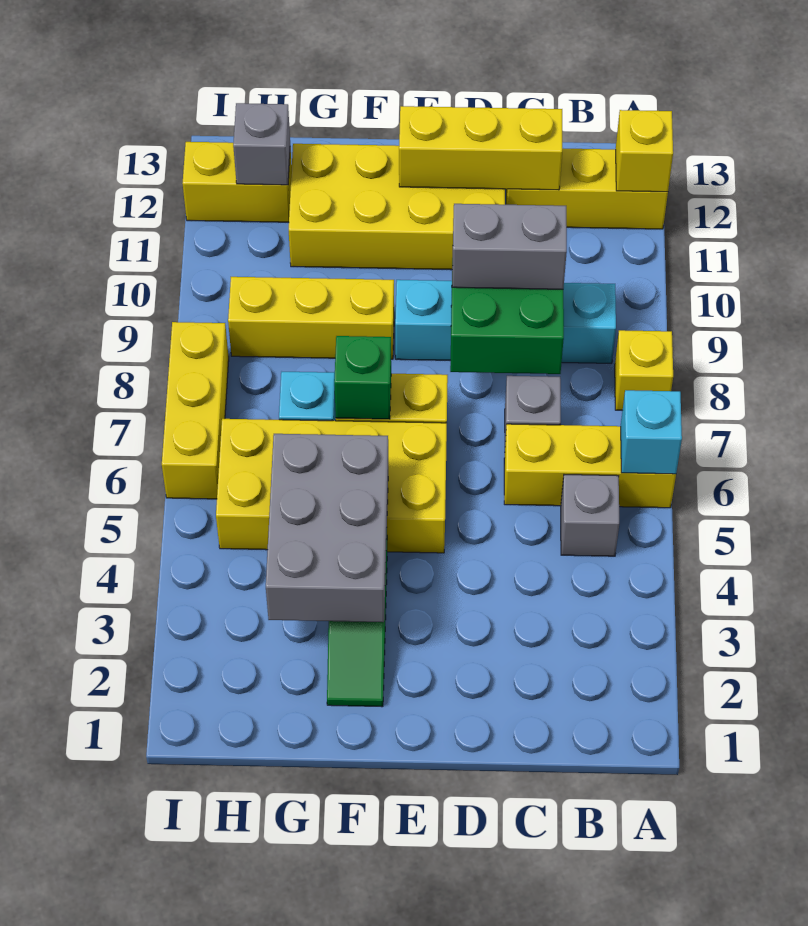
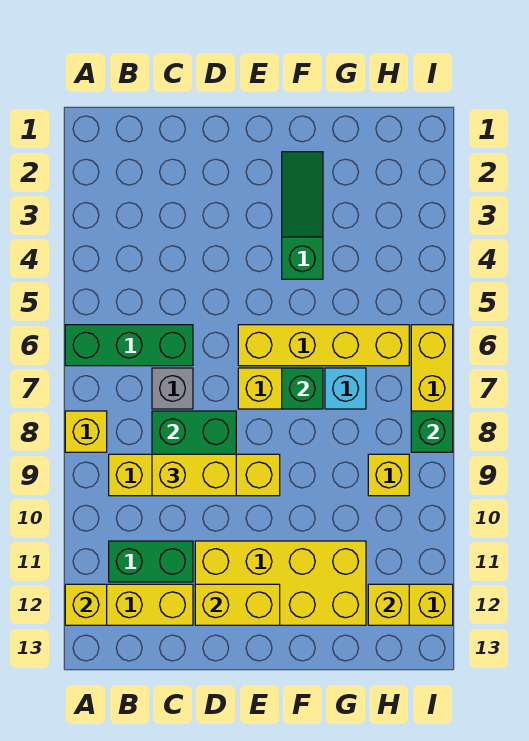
yellow brick A6:C6 level 1 -> green brick A6:C6 level 1
cyan brick A6 level 2 -> none
grey brick B5 level 1 -> none
cyan brick B9:E9 level 1 -> yellow brick B9:E9 level 1
none -> green brick B11:C11 level 1
grey brick C9:D9 level 3 -> yellow brick C9:D9 level 3
yellow brick C12:E12 level 2 -> yellow brick D12:E12 level 2
yellow brick E5:H6 level 1 -> yellow brick E6:H6 level 1
grey brick F3:G5 level 2 -> none
yellow brick F9:H9 level 1 -> yellow brick H9 level 1
grey brick H12 level 2 -> yellow brick H12 level 2
none -> green brick I8 level 2

